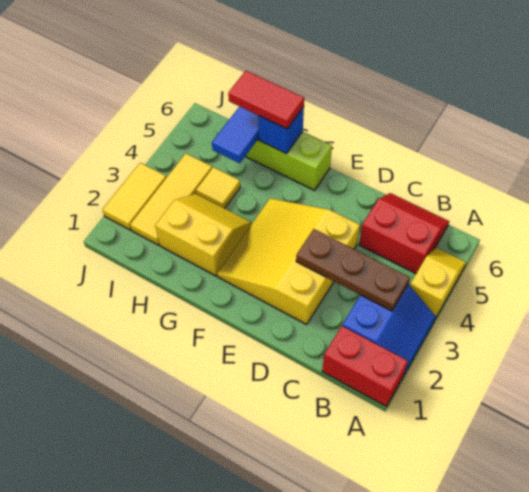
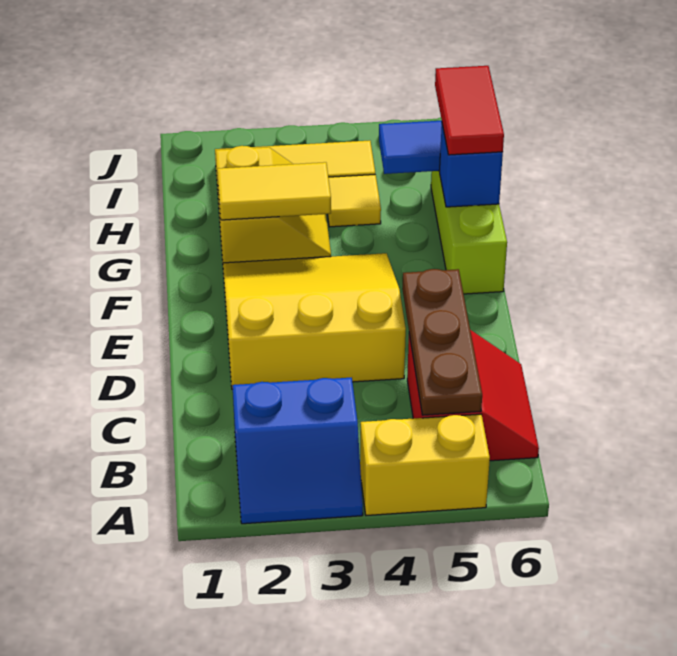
red brick A1:B1 level 1 -> none
yellow slope A4:A5 level 1 top 4 -> yellow brick A4:A5 level 1
brown plate B3:D3 level 2 -> brown plate B5:D5 level 2
yellow tile J2:J3 level 1 -> yellow tile G2:G3 level 2

